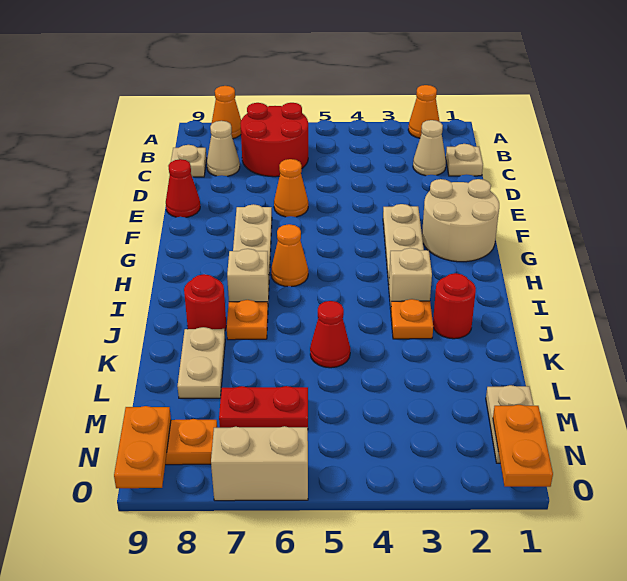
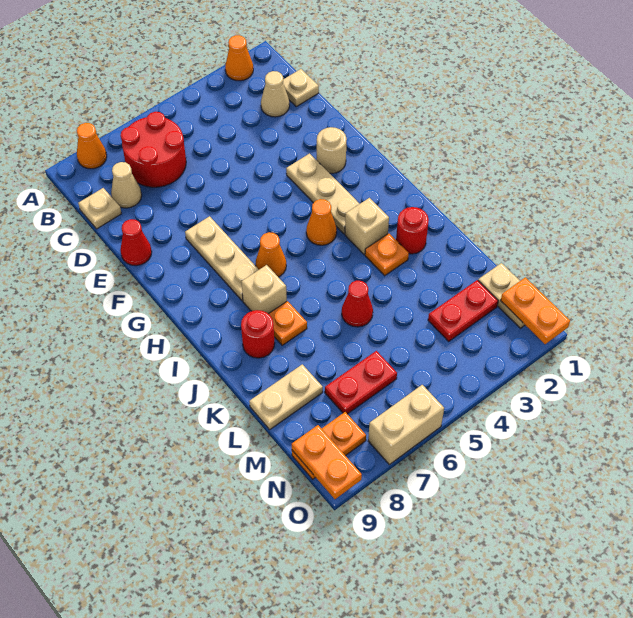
orange cone E6 level 1 -> orange cone H4 level 1
tan round brick F1:G2 level 1 -> tan round brick F2 level 1
tan plate K8:L8 level 1 -> tan plate L8:L9 level 1
none -> red plate M2:M3 level 1

